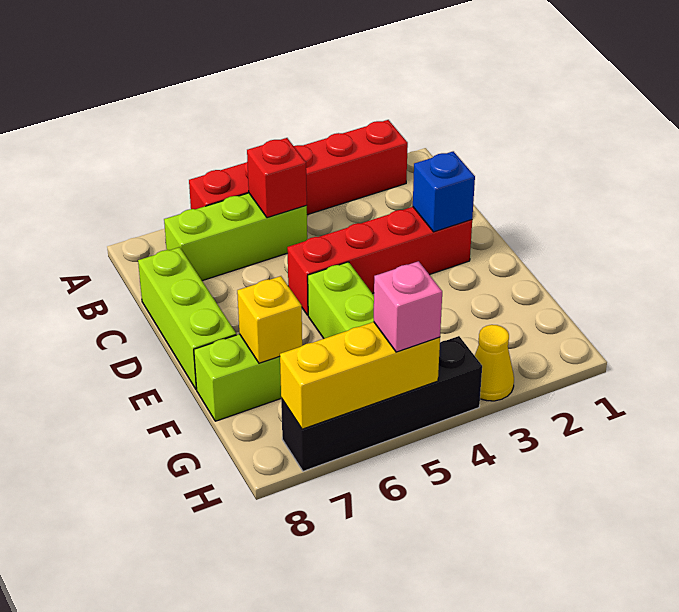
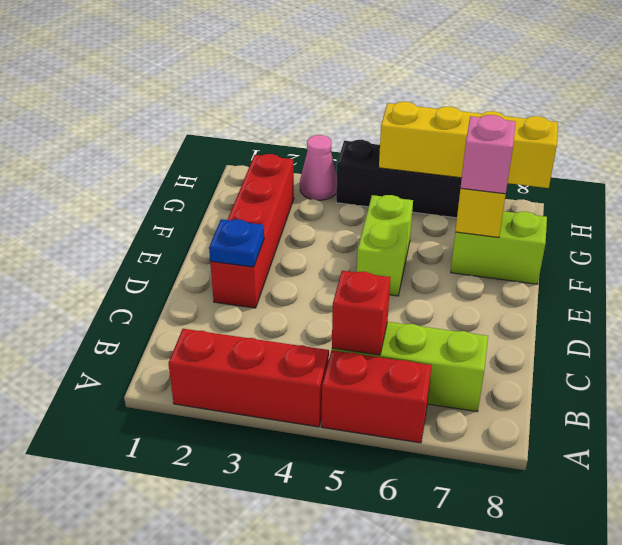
lime brick C8:E8 level 1 -> none
red brick D2:D5 level 1 -> red brick D2:G2 level 1
blue brick D2 level 2 -> blue plate D2 level 2
yellow cone H3 level 1 -> pink cone H3 level 1
yellow brick H5:H7 level 2 -> yellow brick H5:H8 level 2
pink brick H5 level 3 -> pink brick F7 level 3

